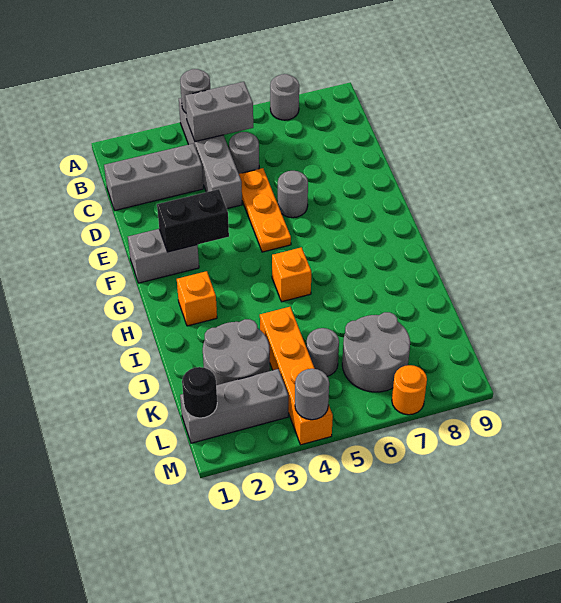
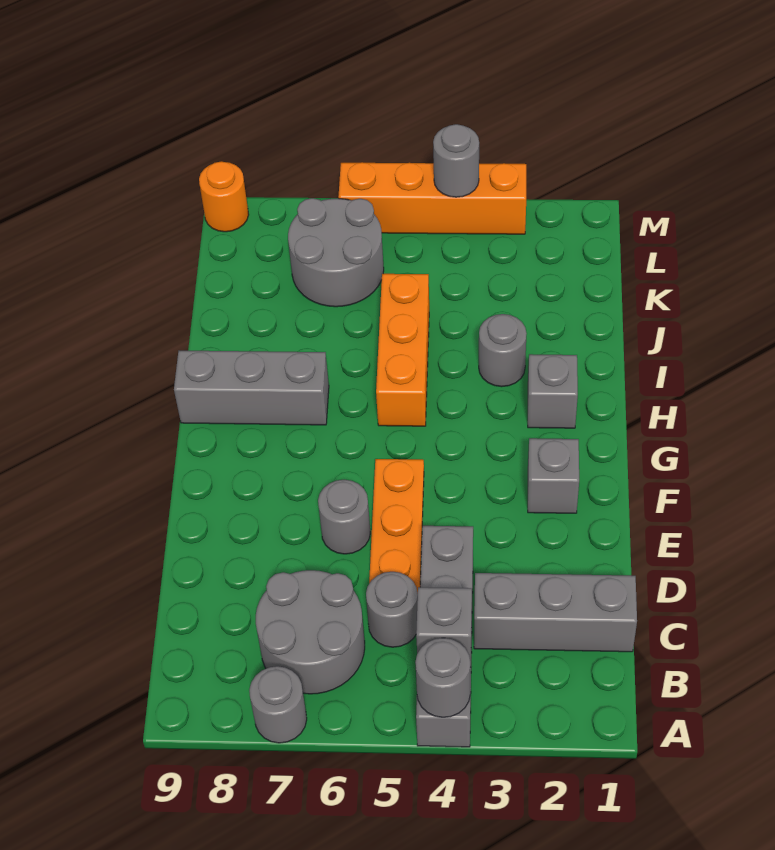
grey brick B4:B5 level 2 -> grey brick B4 level 2
grey brick F1:F2 level 1 -> grey brick F2 level 1
black brick F2:F3 level 2 -> none
orange brick H2 level 1 -> grey brick H2 level 1
orange brick H5 level 1 -> orange brick H5:J5 level 1
grey round brick J2:K3 level 1 -> grey round brick B6:C7 level 1
orange brick J4:M4 level 1 -> orange brick M3:M6 level 1
grey round brick K5 level 1 -> grey round brick I3 level 1
grey brick L1:L3 level 1 -> grey brick H7:H9 level 1
black round brick L1 level 2 -> none
orange round brick M7 level 1 -> orange round brick M9 level 1

